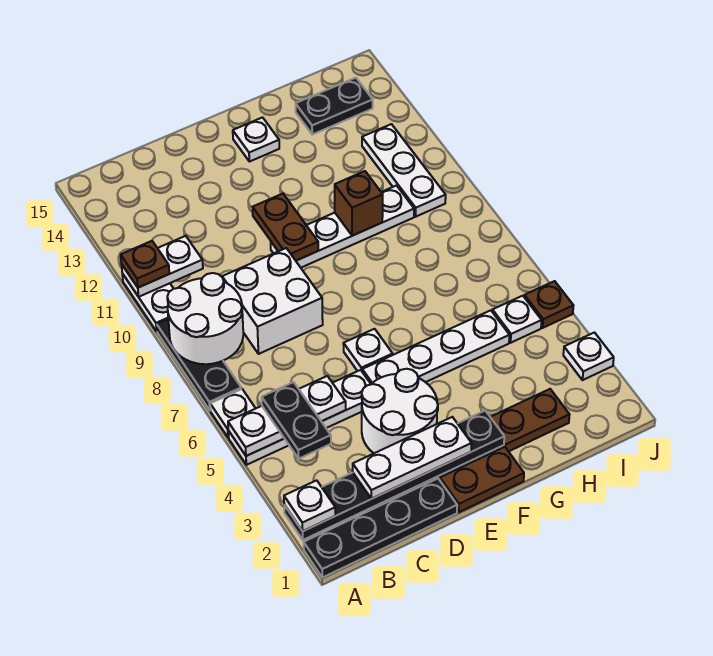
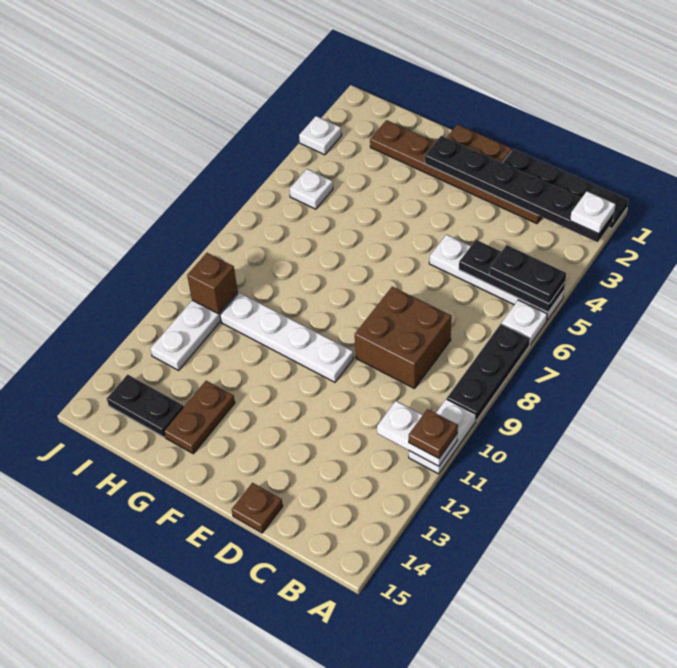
white plate A5:C5 level 2 -> black plate A5:C5 level 2
white round brick A8:B9 level 2 -> none
black plate B4:B5 level 3 -> black plate A5:B5 level 3
white plate C2:E2 level 3 -> none
white brick C8:D9 level 1 -> brown brick C8:D9 level 1
white round brick D3:E4 level 1 -> none
white plate E5:H5 level 1 -> none
white plate E6 level 1 -> none
brown plate E10:E11 level 2 -> brown plate G13:G14 level 1
white plate F14 level 1 -> none
brown brick G10 level 2 -> brown brick I10 level 2
brown plate J5 level 1 -> brown plate D15 level 1

